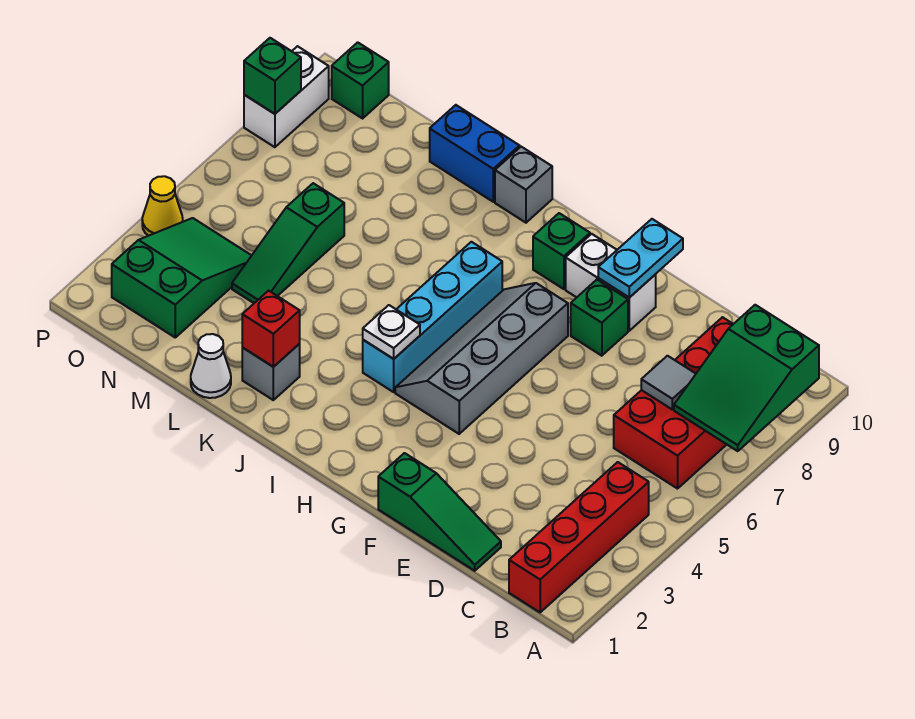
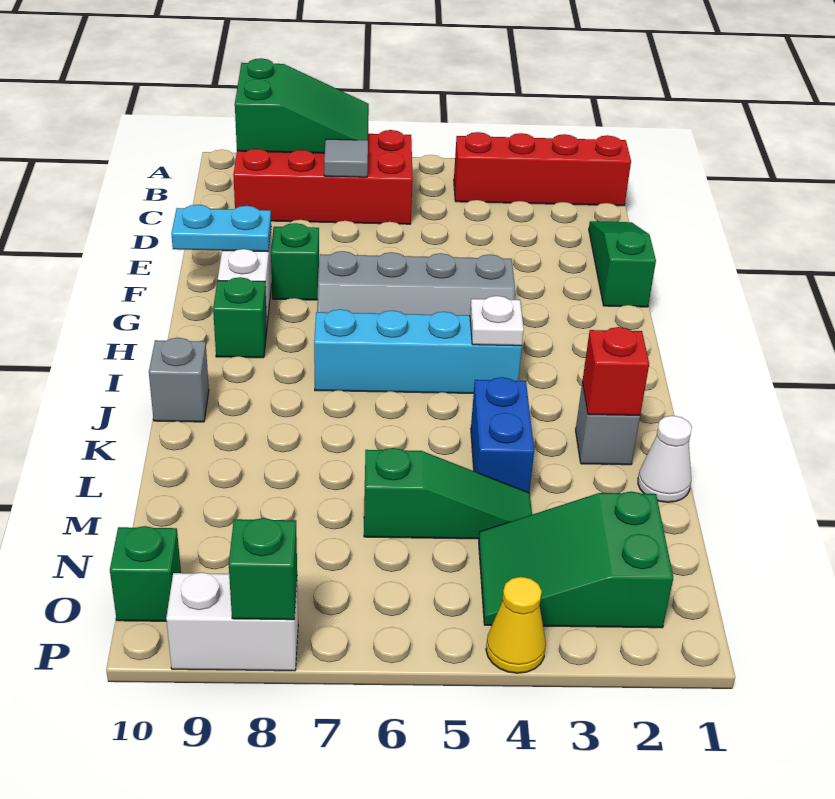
blue brick K10:L10 level 1 -> blue brick K4:L4 level 1

